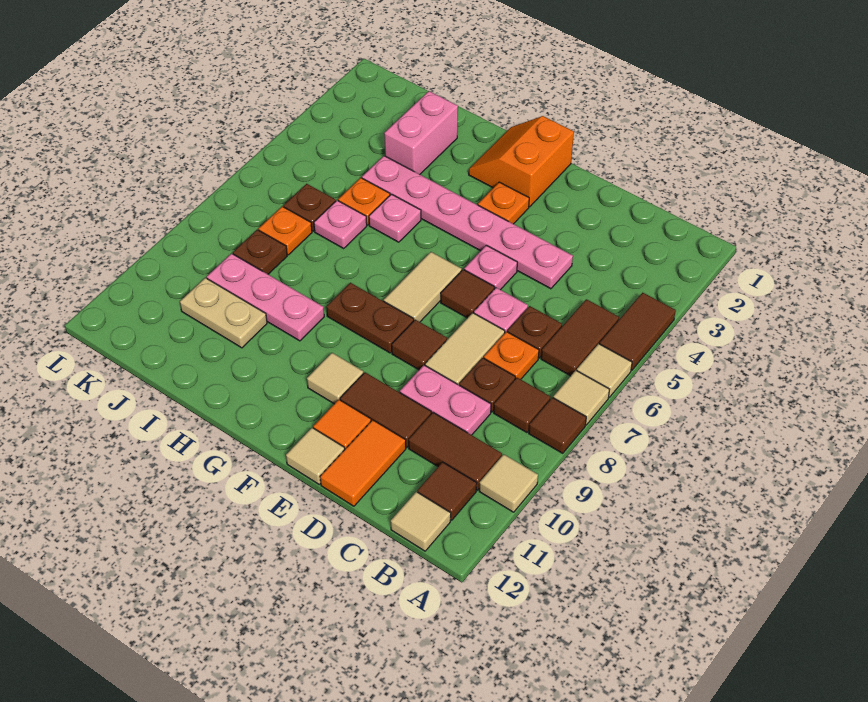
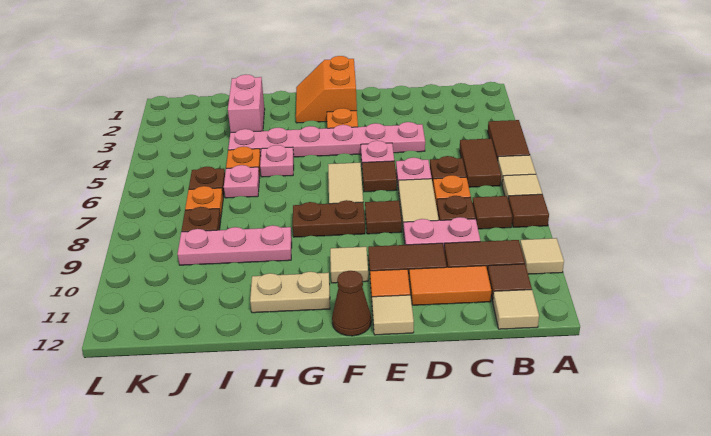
orange tile D11:D12 level 1 -> orange tile C11:D11 level 1
none -> brown cone F12 level 1
tan plate I10:J10 level 1 -> tan plate G11:H11 level 1

